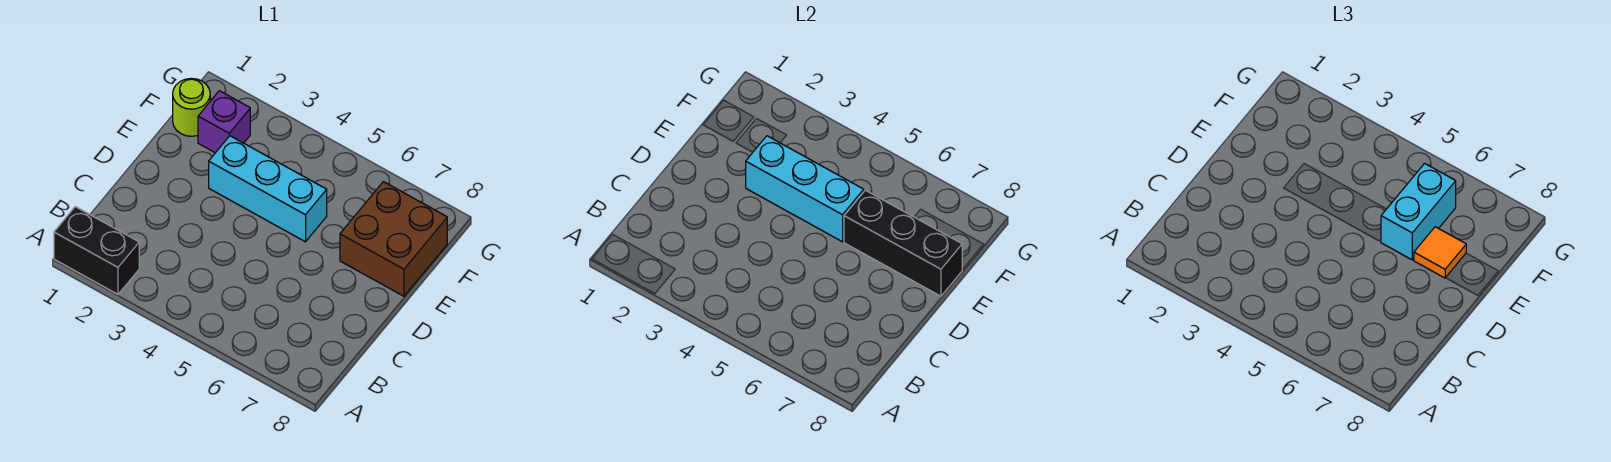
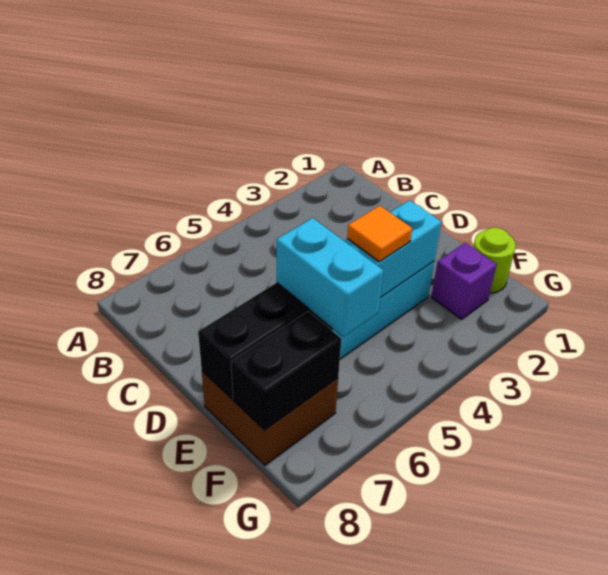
black brick A1:A2 level 1 -> black brick F7:F8 level 2
orange tile E7 level 3 -> orange tile E4 level 3

